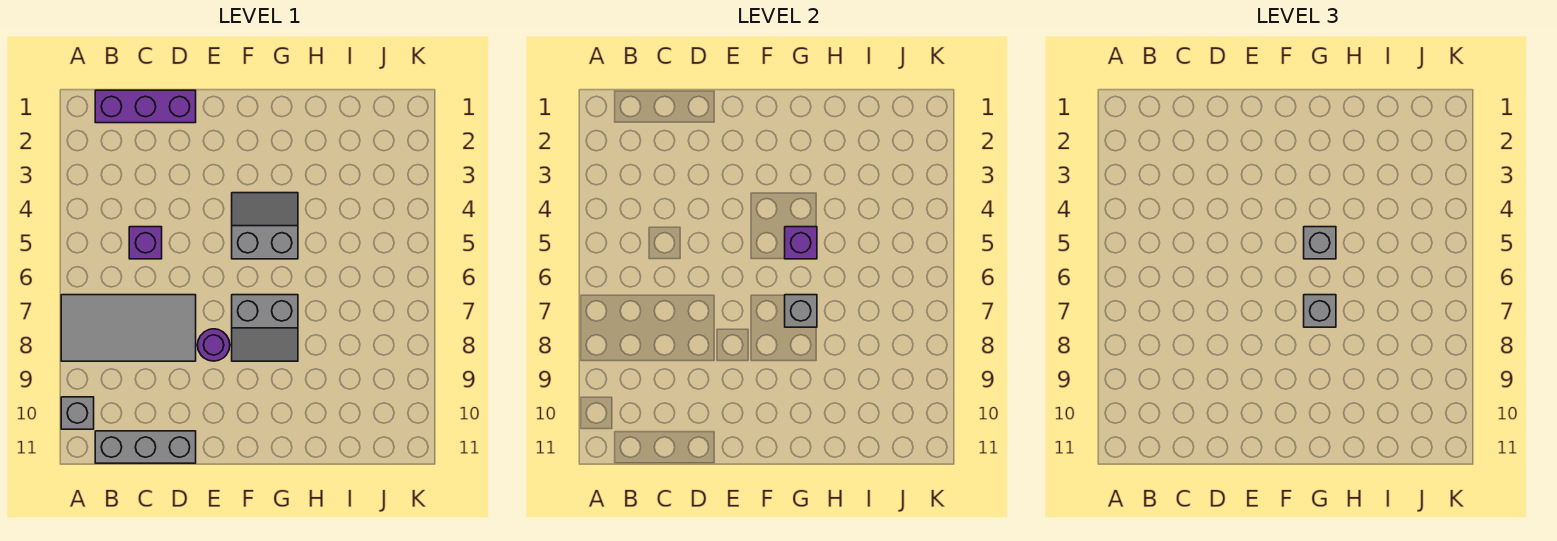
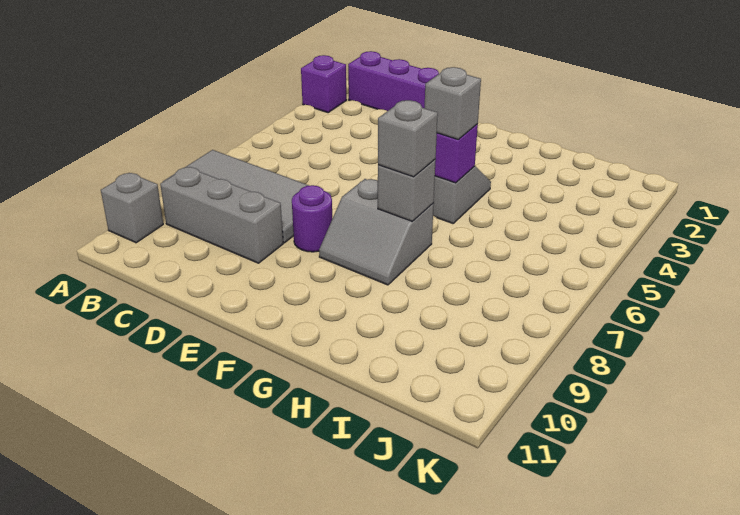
grey brick B11:D11 level 1 -> grey brick B9:D9 level 1
purple brick C5 level 1 -> purple brick A2 level 1

